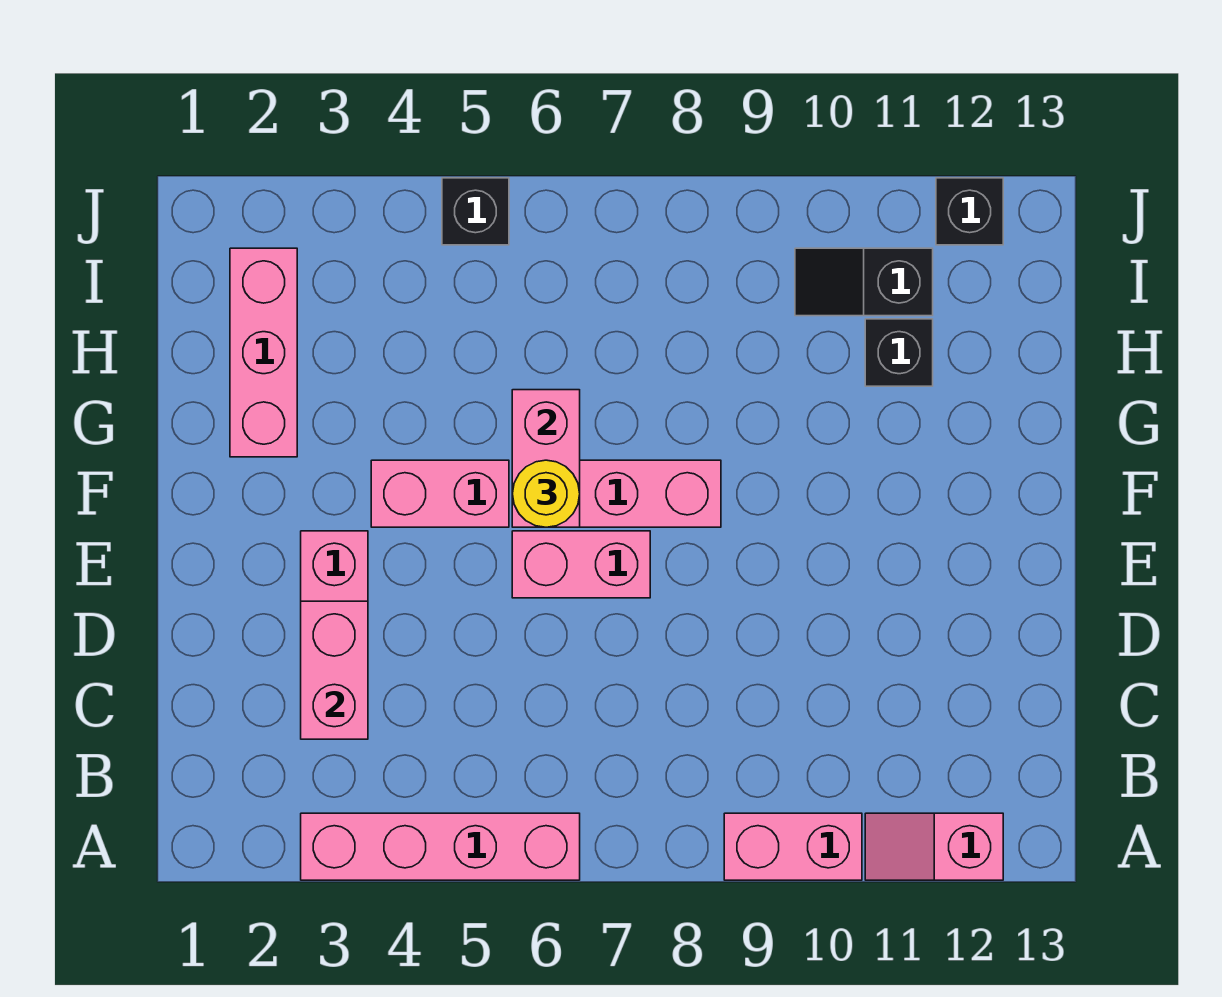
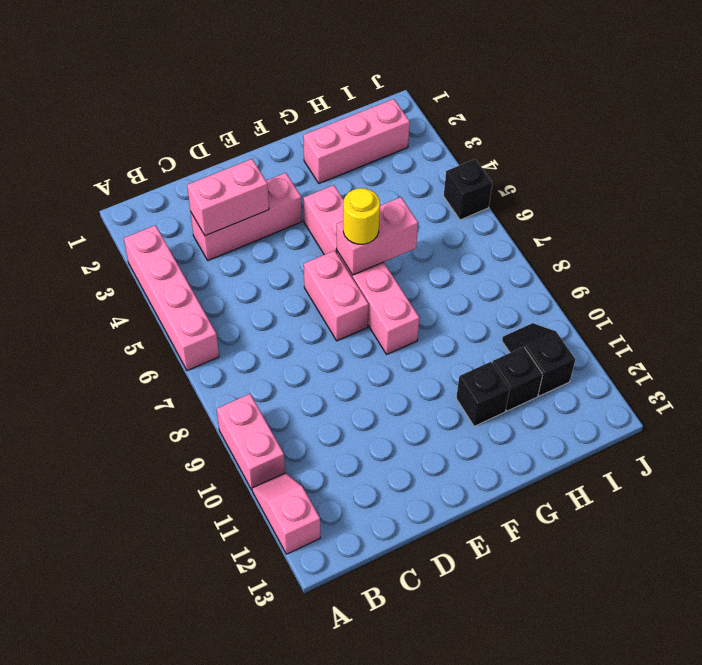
black brick J12 level 1 -> black brick G11 level 1

